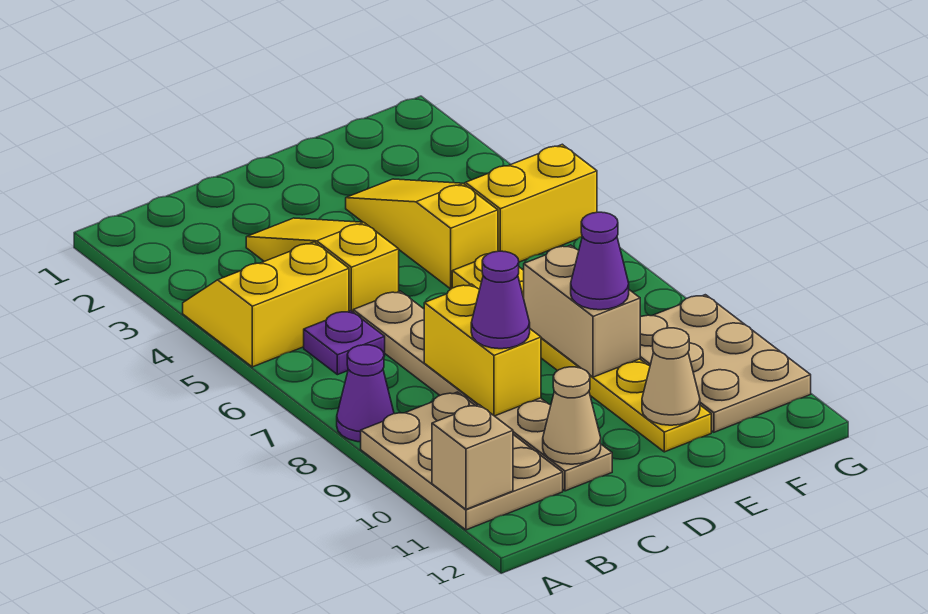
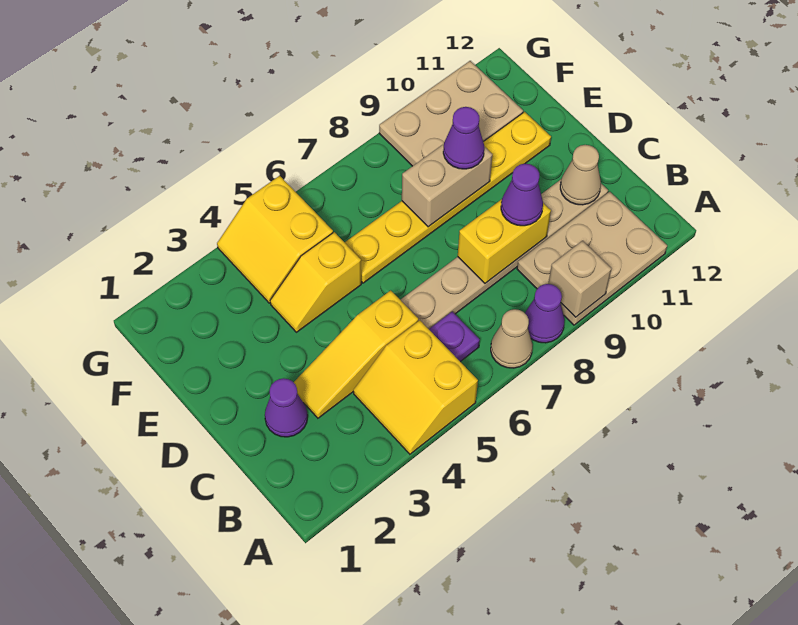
tan brick A11 level 2 -> tan brick A9 level 2
none -> purple cone C2 level 1
yellow slope E3:E5 level 1 top 5 -> yellow slope E4:E5 level 1 top 5
tan cone E11 level 2 -> tan cone A7 level 1

